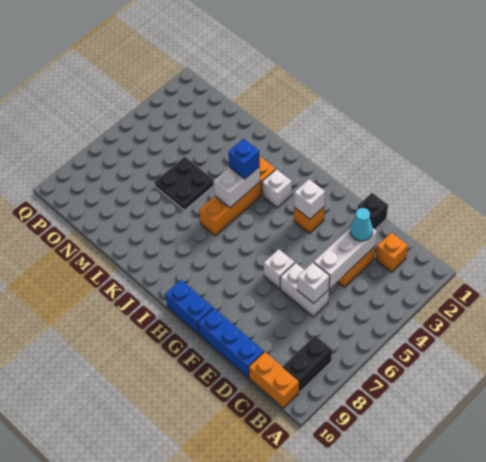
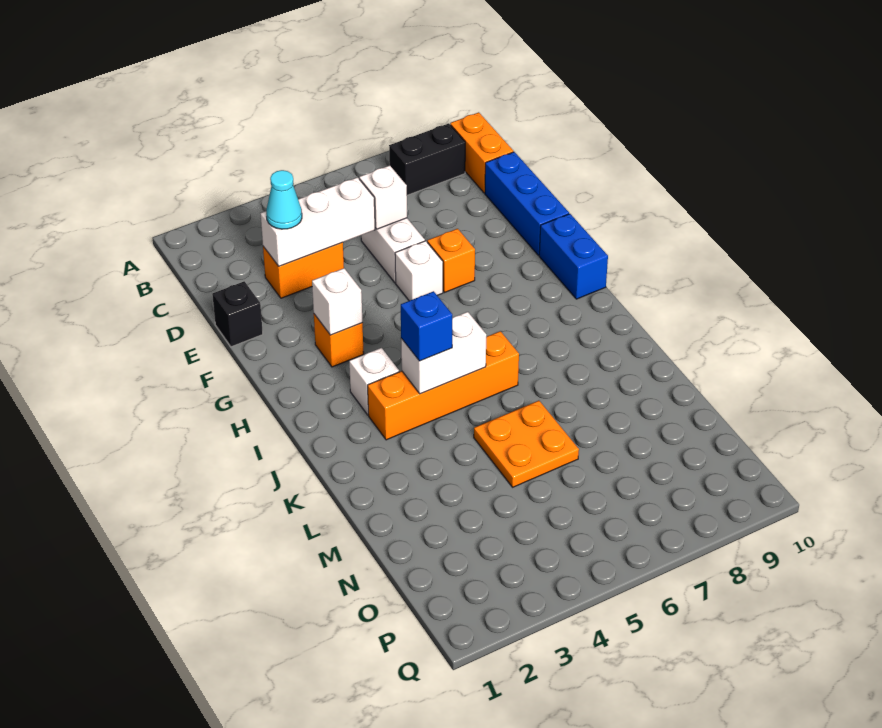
orange brick C2 level 1 -> orange brick F7 level 1
black plate L5:M6 level 1 -> orange plate L5:M6 level 1

